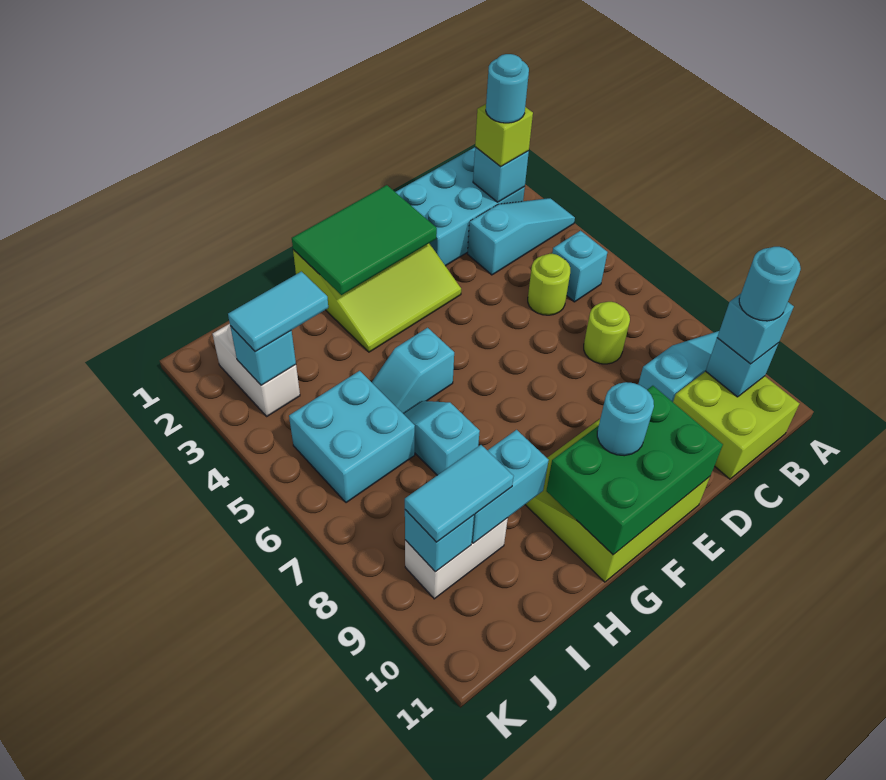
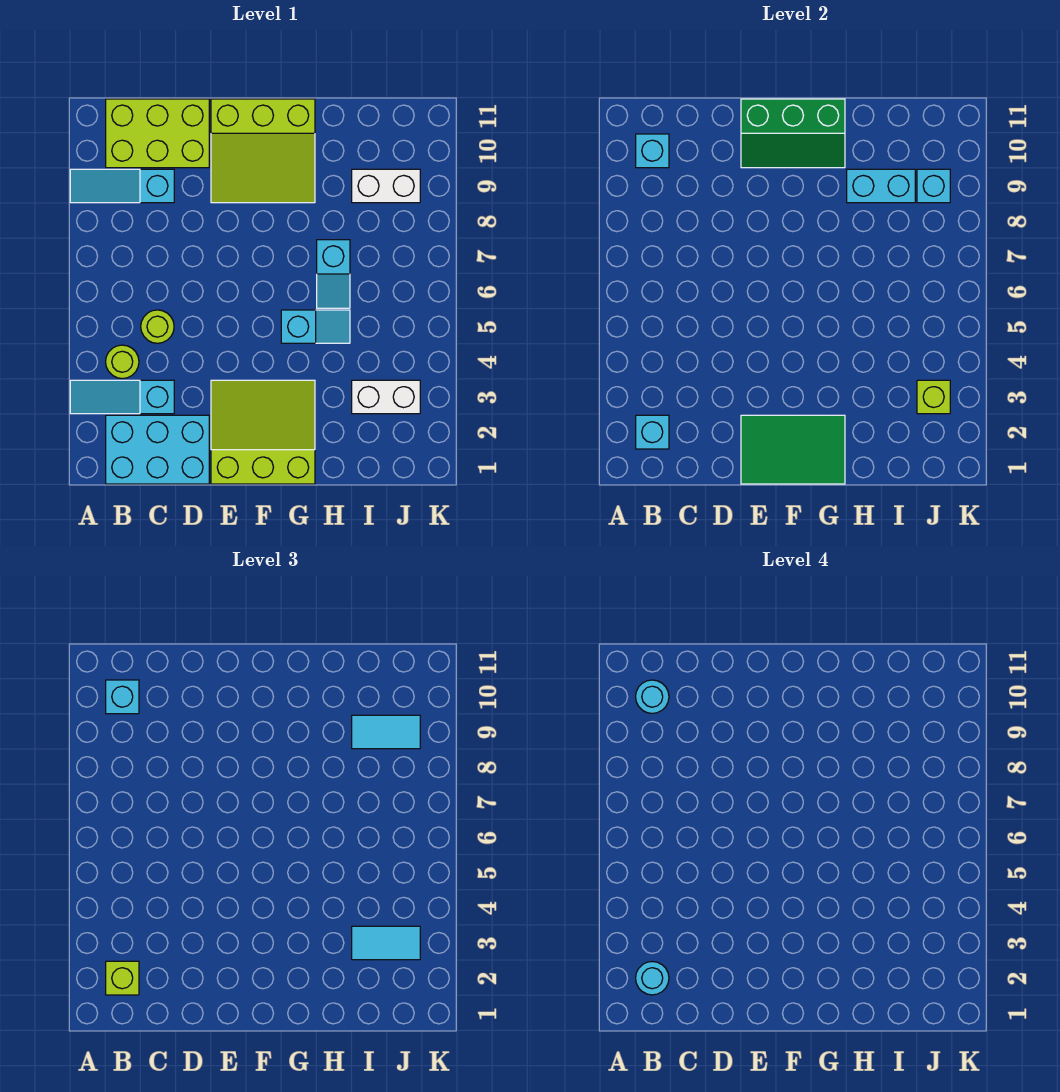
cyan brick B5 level 1 -> none
lime brick B10:C11 level 1 -> lime brick B10:D11 level 1
lime round brick C7 level 1 -> lime round brick B4 level 1
green brick E10:G11 level 2 -> green slope E10:G11 level 2 top 11
cyan round brick F10 level 3 -> none
cyan brick I5:J6 level 1 -> none
white brick J2:J3 level 1 -> white brick I3:J3 level 1
cyan brick J3 level 2 -> lime brick J3 level 2

